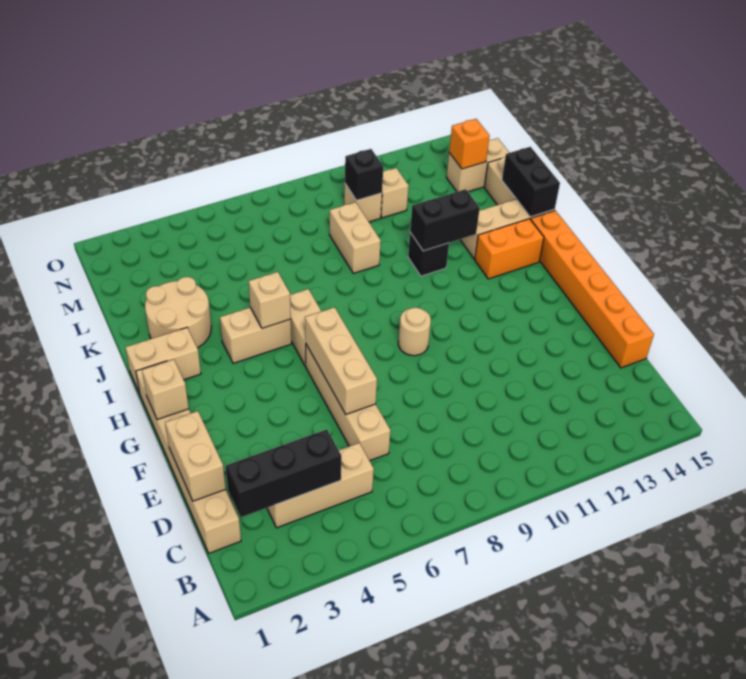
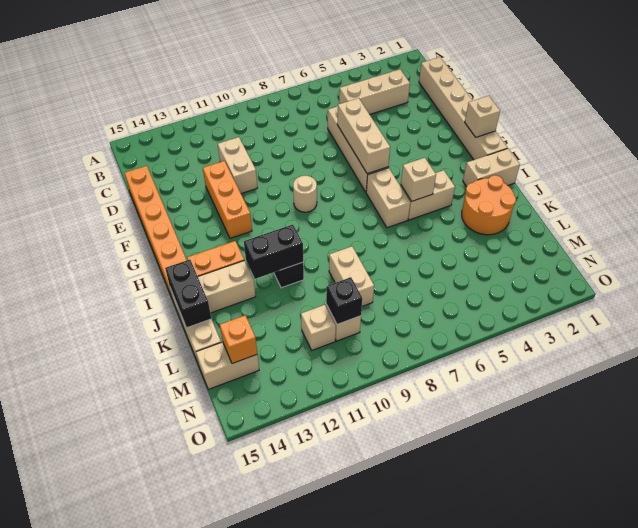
black brick C2:C4 level 2 -> none
tan brick D1:E1 level 2 -> tan brick D11:E11 level 1
none -> orange brick E12:G12 level 1
tan round brick J2:K3 level 1 -> orange round brick J2:K3 level 1

